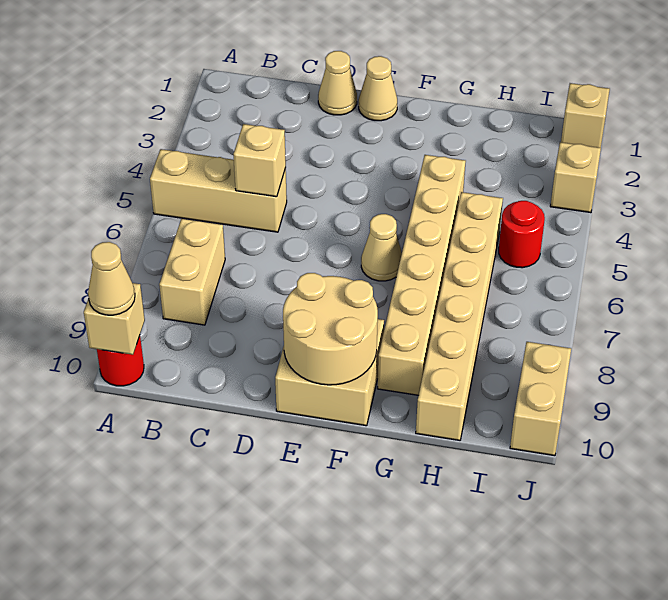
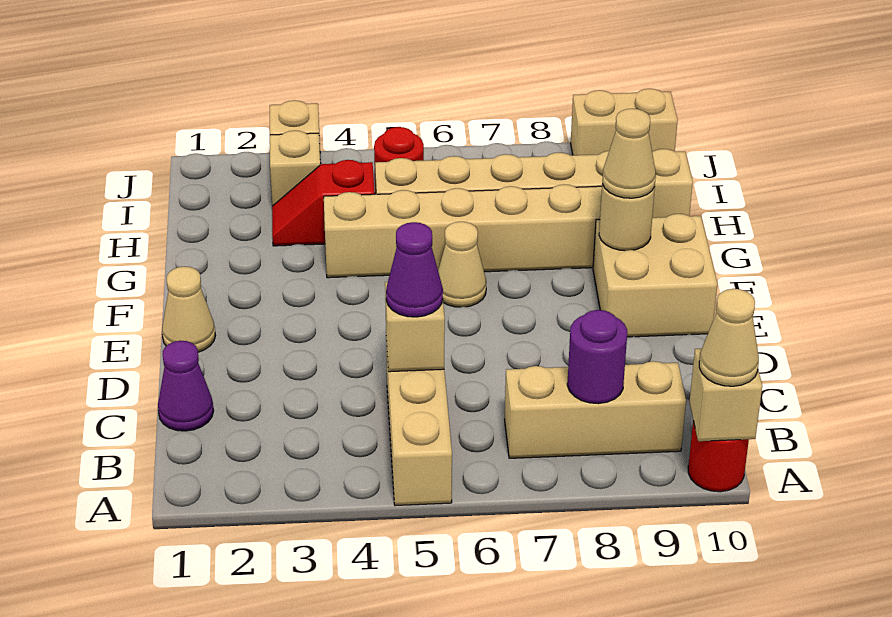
tan brick B7:B8 level 1 -> tan brick B7:B9 level 1
none -> purple round brick B8 level 2
none -> purple cone C1 level 1
none -> purple cone C5 level 3
tan cone D1 level 1 -> tan cone F9 level 3
tan round brick E9:F10 level 2 -> tan round brick F9 level 2
none -> red slope H3:H4 level 1 top 4
tan brick J1 level 1 -> tan brick I3 level 1

